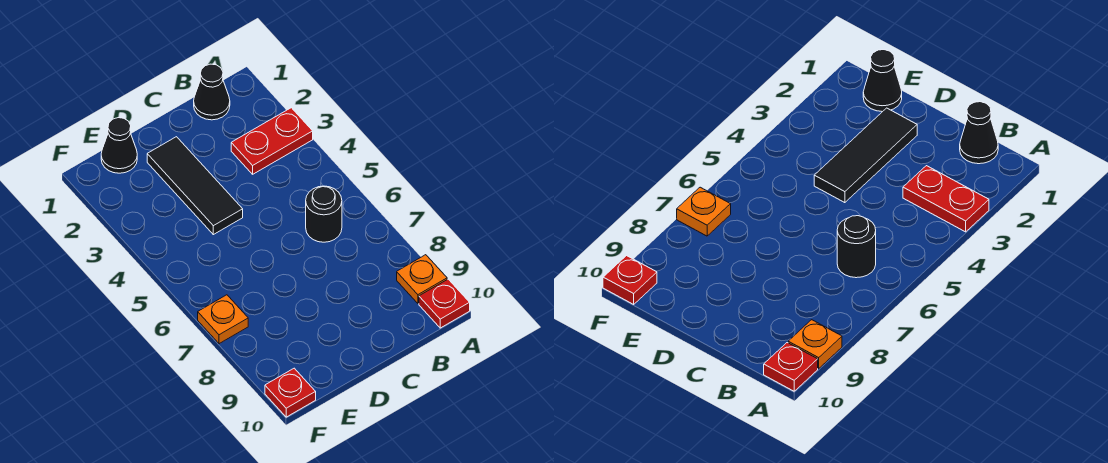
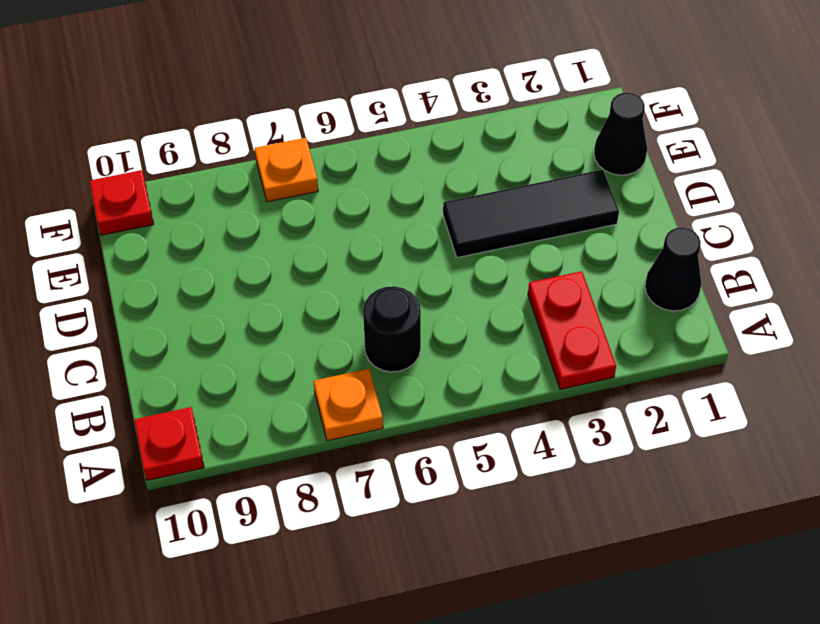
orange plate A9 level 1 -> orange plate A7 level 1

